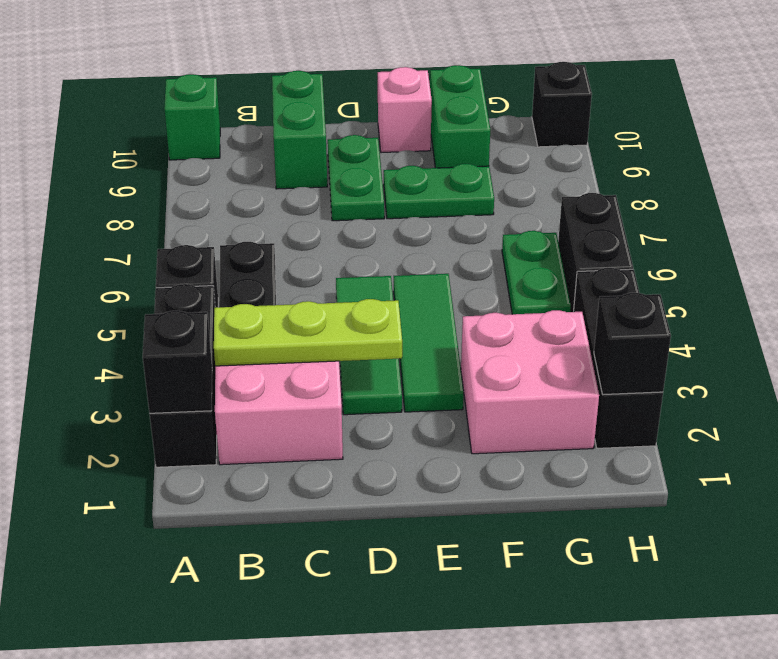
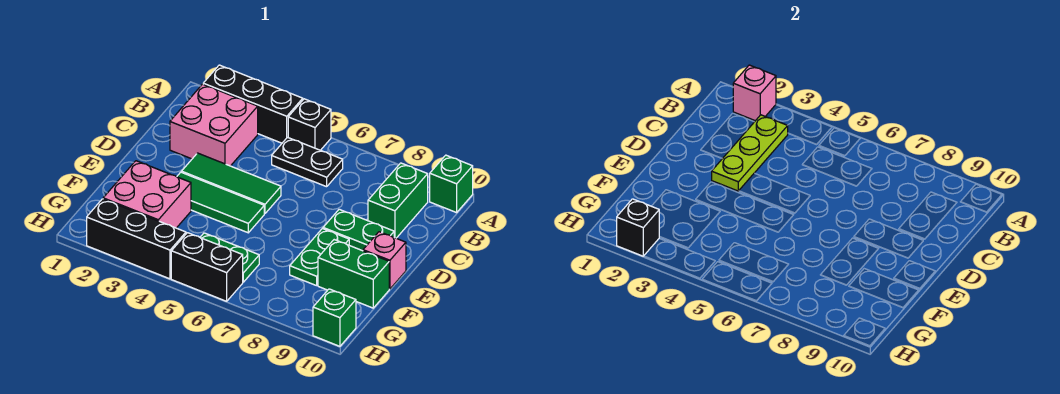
black brick A2 level 2 -> pink brick A2 level 2
green brick C9:C10 level 1 -> green brick B9:C9 level 1
black brick H10 level 1 -> green brick H10 level 1

